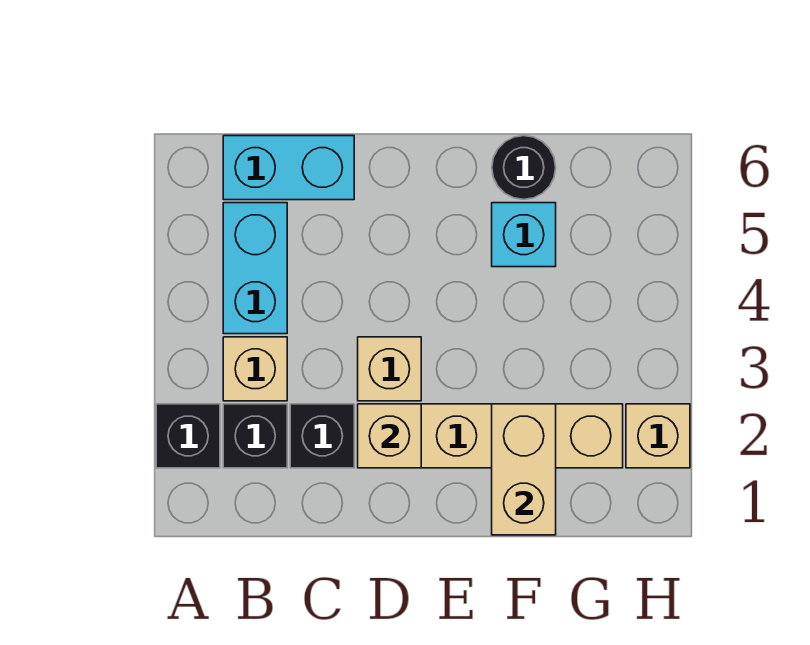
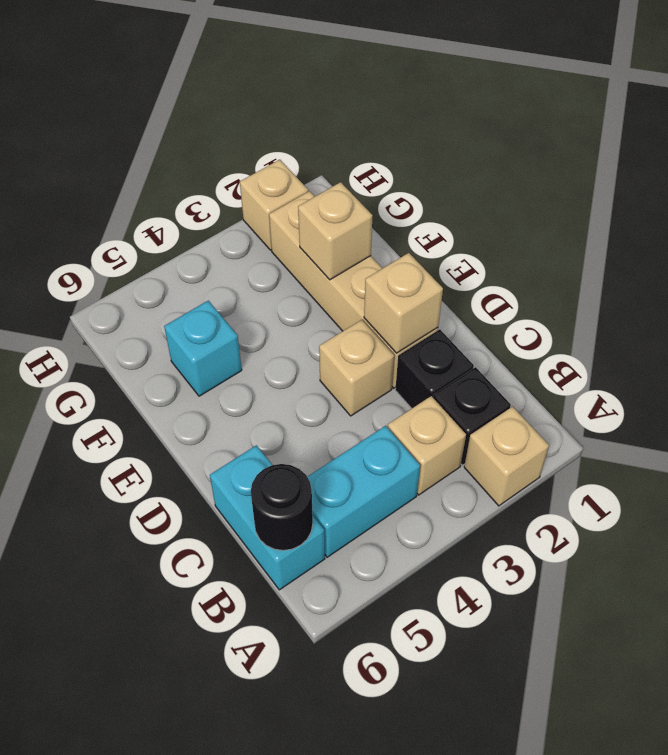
black brick A2 level 1 -> tan brick A2 level 1
tan brick F1:F2 level 2 -> tan brick F2 level 2
black round brick F6 level 1 -> black round brick B6 level 2

